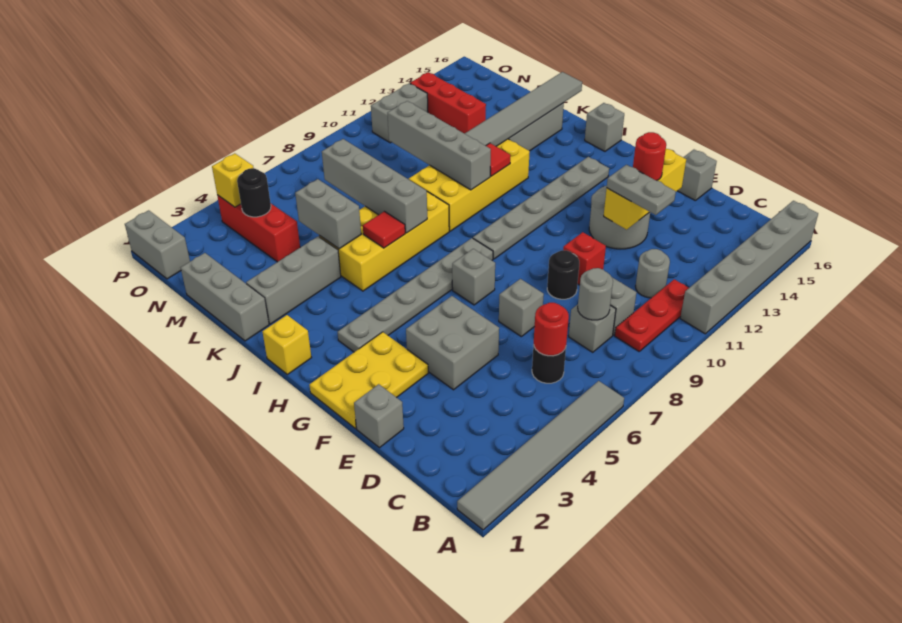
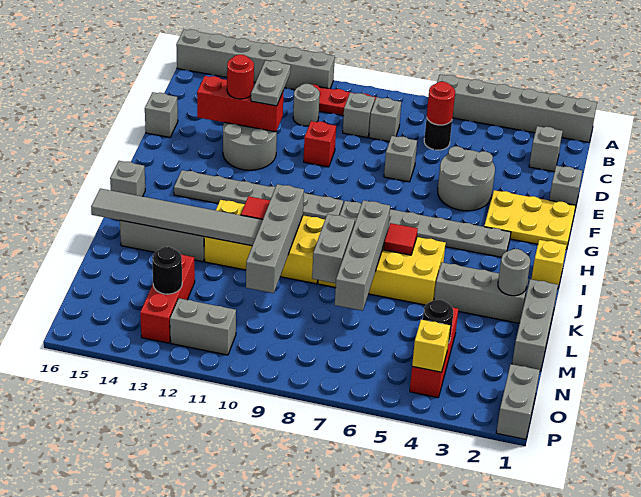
grey tile A1:A6 level 1 -> grey brick A1:A6 level 1
grey round brick C8 level 2 -> grey round brick K2 level 2
grey brick E4:F5 level 1 -> grey round brick E4:F5 level 1
black round brick E9 level 1 -> black round brick N13 level 2
yellow brick E12:E14 level 2 -> red brick E12:E14 level 2
grey brick G7 level 1 -> grey brick C2 level 1
grey brick K5:L5 level 2 -> grey brick K8:L8 level 2

